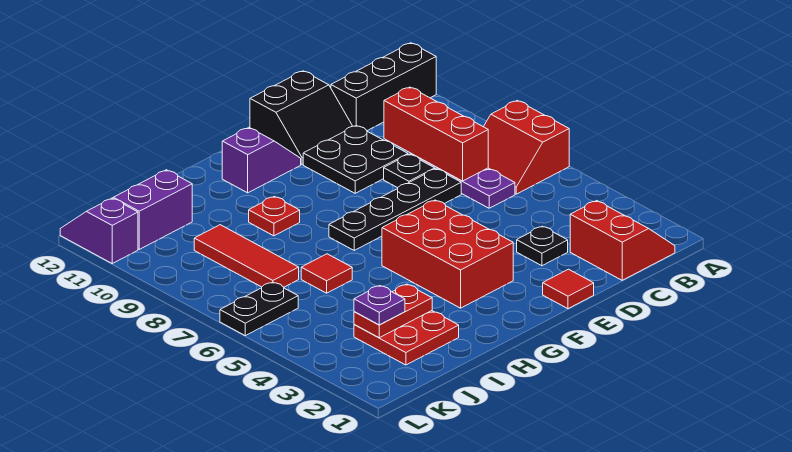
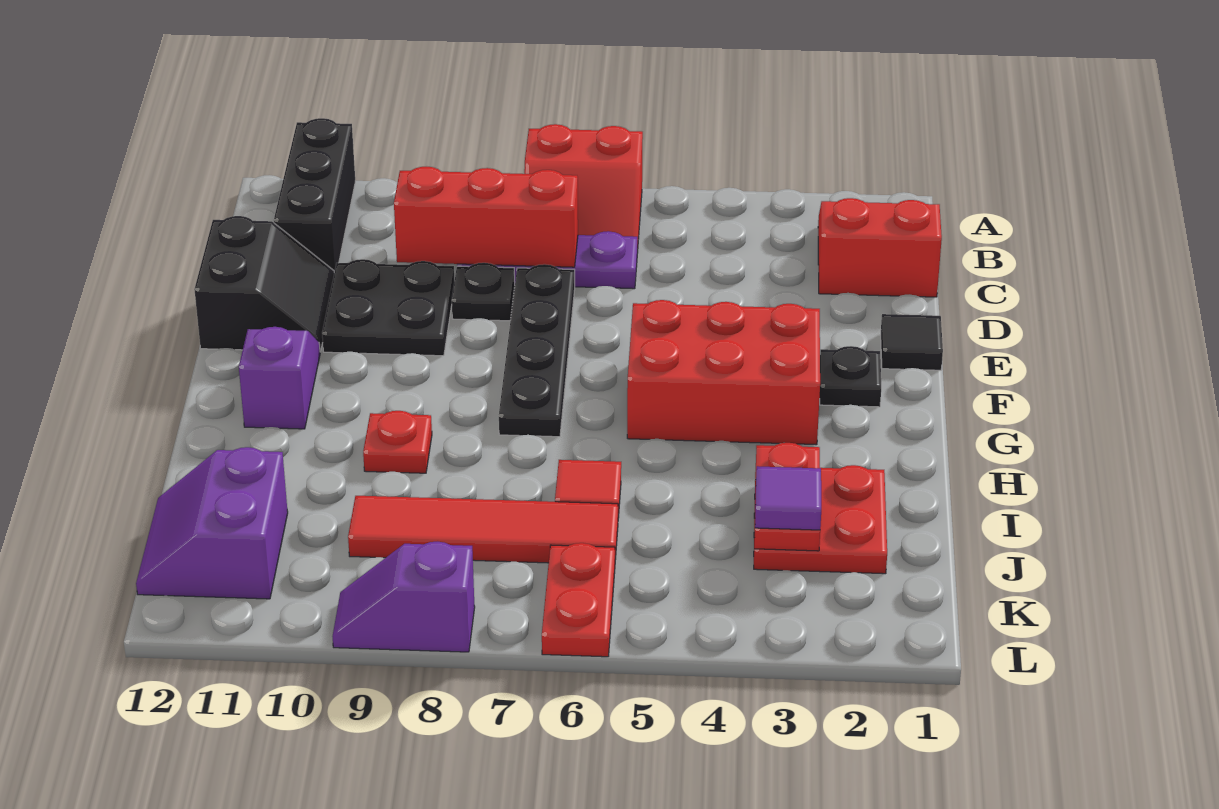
black plate D3 level 1 -> black plate F2 level 1
red tile E1 level 1 -> black tile E1 level 1
purple plate J3 level 3 -> purple tile J3 level 3
red tile J7:J9 level 1 -> red tile J6:J9 level 1
black plate K6:L6 level 1 -> red plate K6:L6 level 1
purple slope L11:L12 level 1 top 11 -> purple slope L8:L9 level 1 top 8

